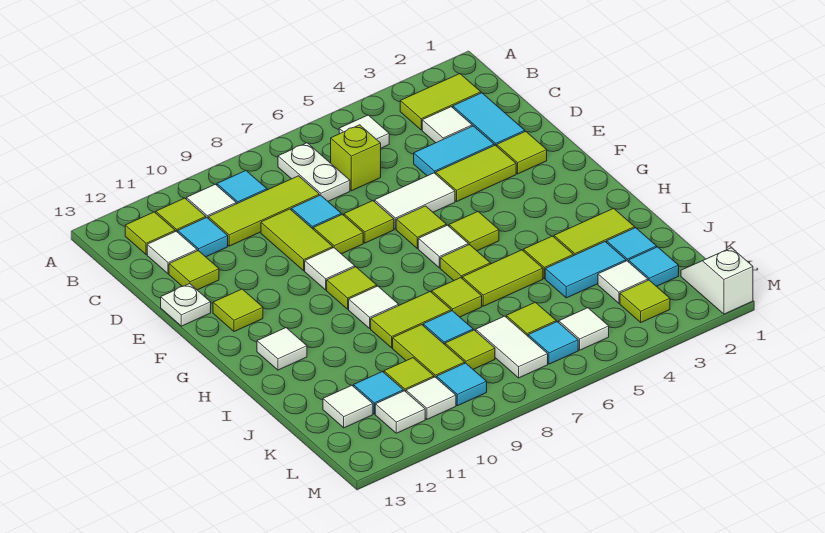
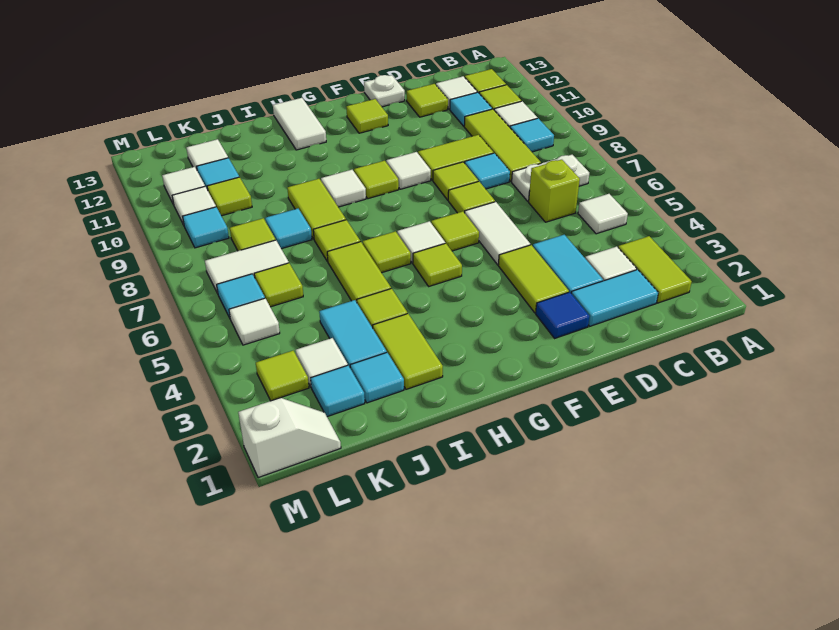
lime tile E2 level 1 -> blue tile E2 level 1
white tile H12 level 1 -> white tile H12:H13 level 1
lime tile J9:K9 level 1 -> none

